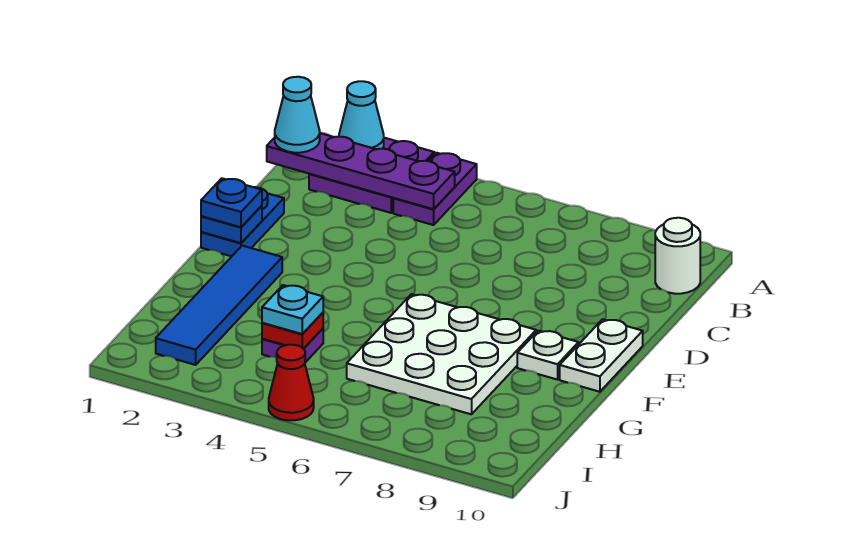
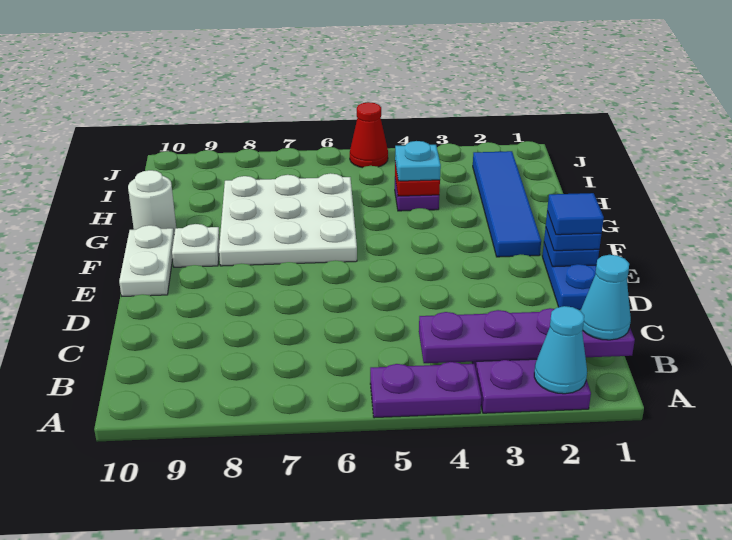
purple plate A4:B4 level 1 -> purple plate A4:A5 level 1
white round brick B10 level 1 -> white round brick G10 level 1
none -> blue tile E1 level 4

